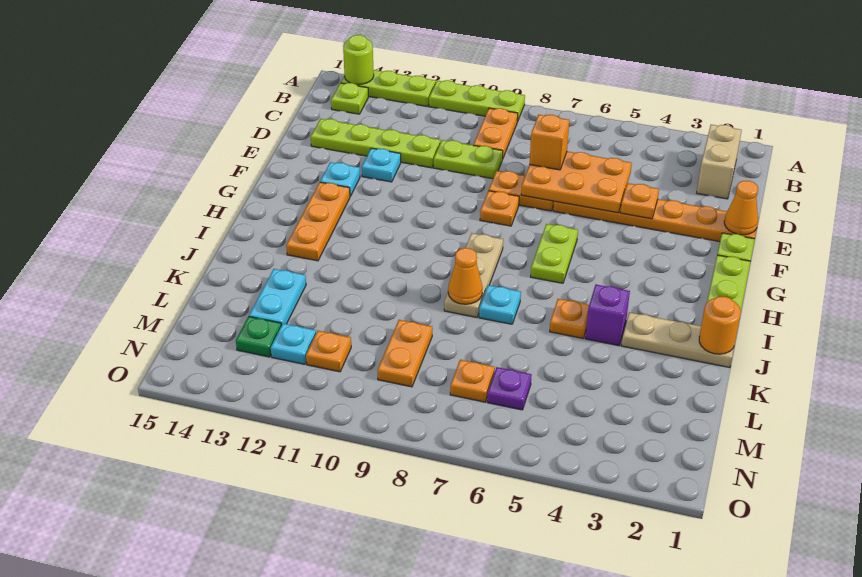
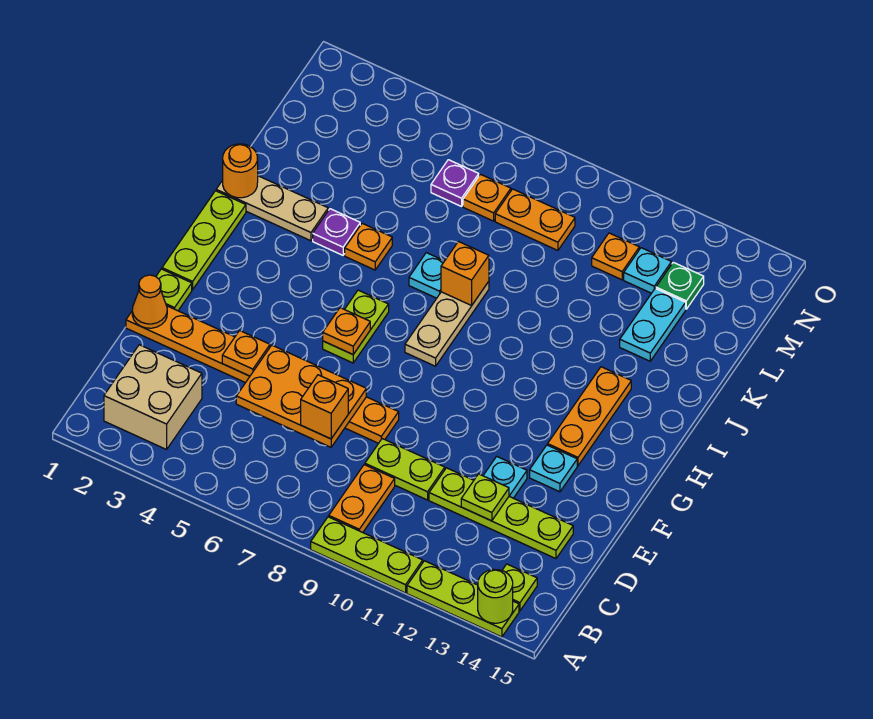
tan brick B2:C2 level 1 -> tan brick B2:C3 level 1
none -> lime plate D12 level 2
orange plate F8 level 1 -> orange plate G6 level 2
purple brick J4 level 1 -> purple plate J4 level 1
orange cone J8 level 2 -> orange brick J8 level 2
orange plate L9:M9 level 1 -> orange plate M8:M9 level 1

